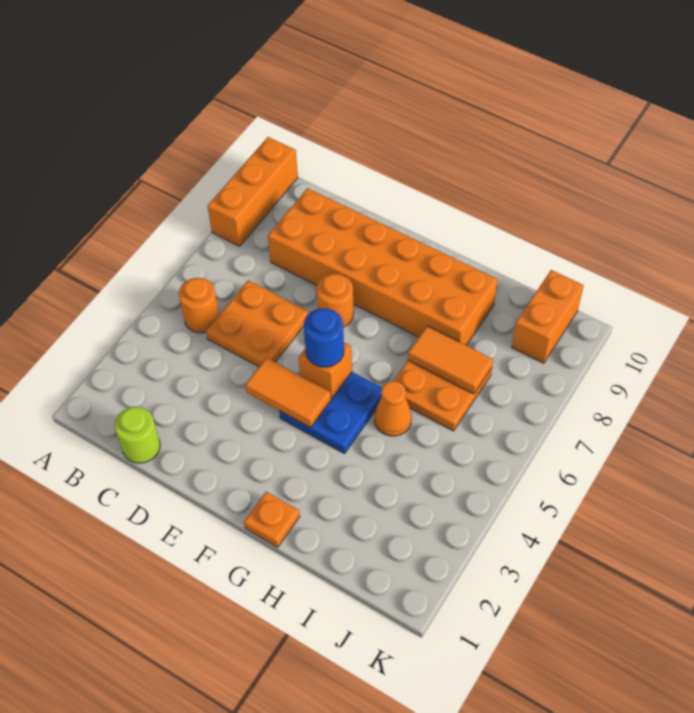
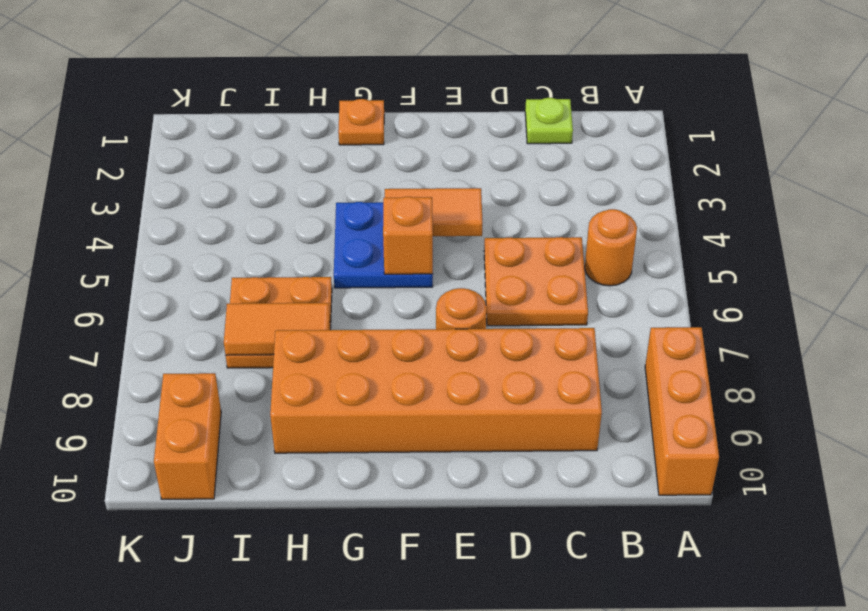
lime round brick C1 level 1 -> lime plate C1 level 1
blue round brick F5 level 3 -> none
orange cone H5 level 1 -> none

